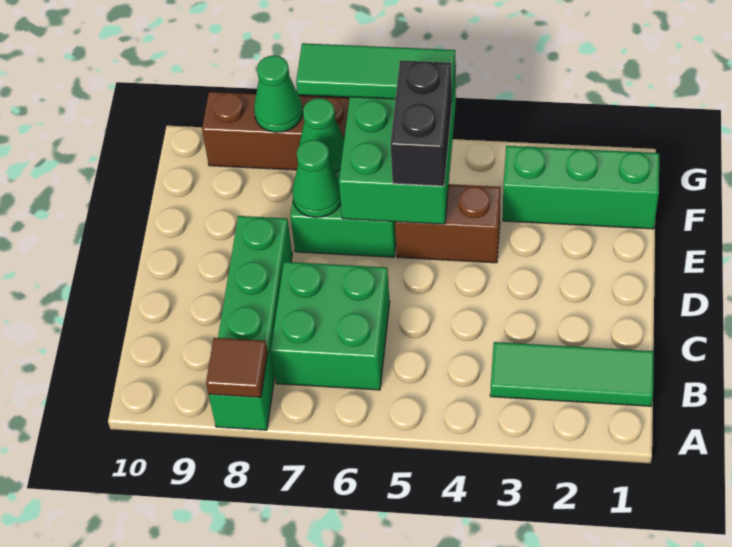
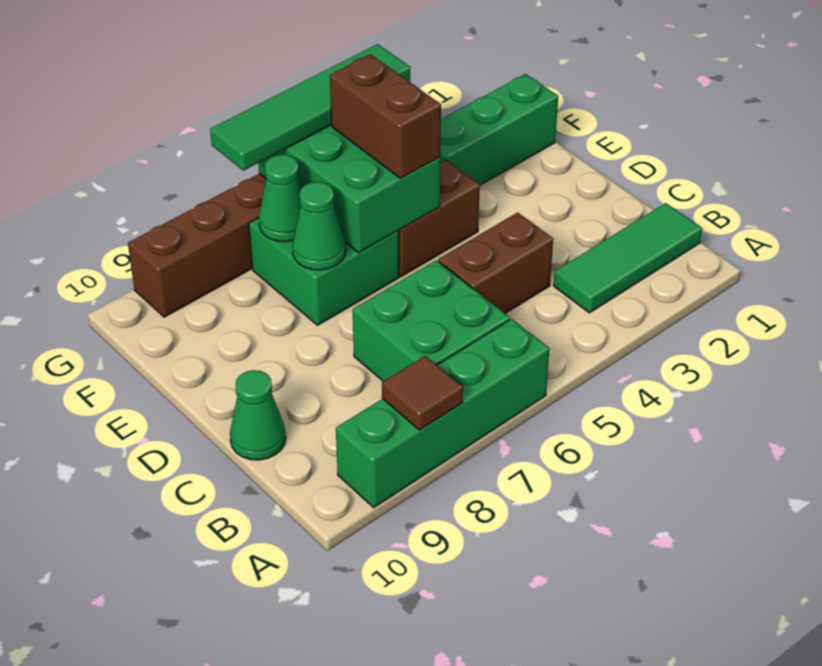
green brick A8:D8 level 1 -> green brick A6:A9 level 1
none -> brown brick C4:C5 level 1
black brick E5:F5 level 3 -> brown brick E5:F5 level 3
green tile G5:G7 level 3 -> green tile G4:G7 level 3
green cone G8 level 2 -> green cone C10 level 1

